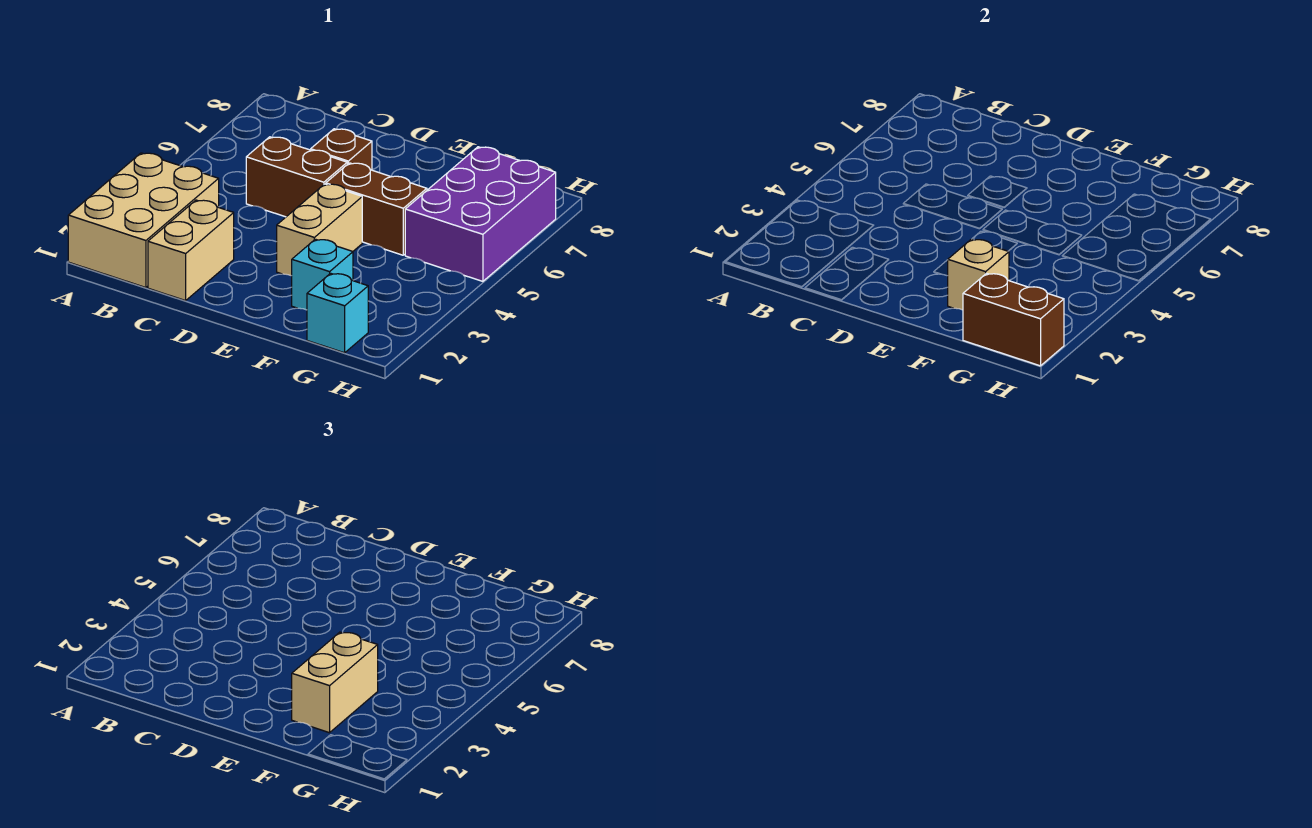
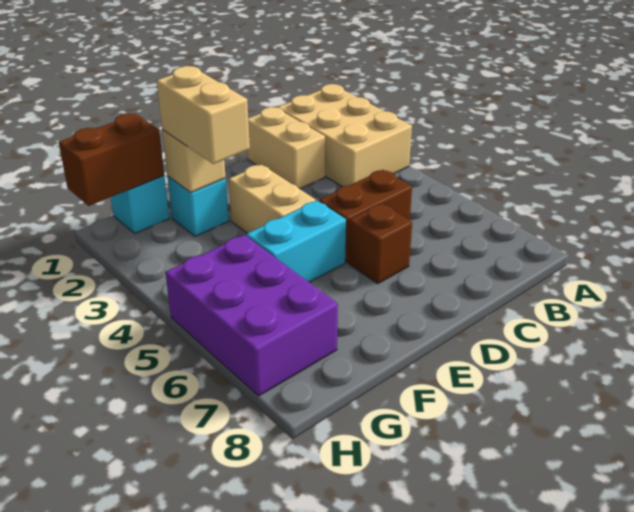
brown brick E5:F5 level 1 -> cyan brick E5:F5 level 1

